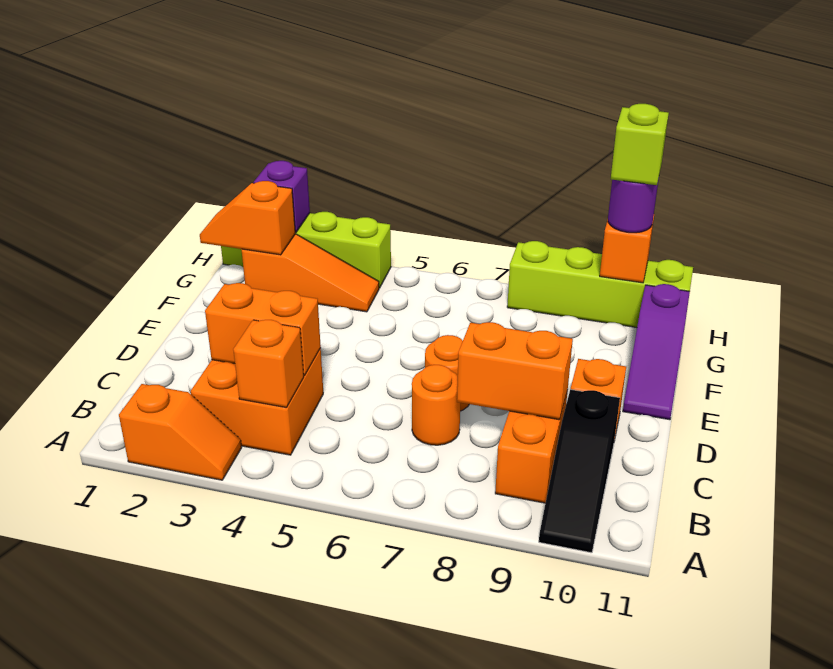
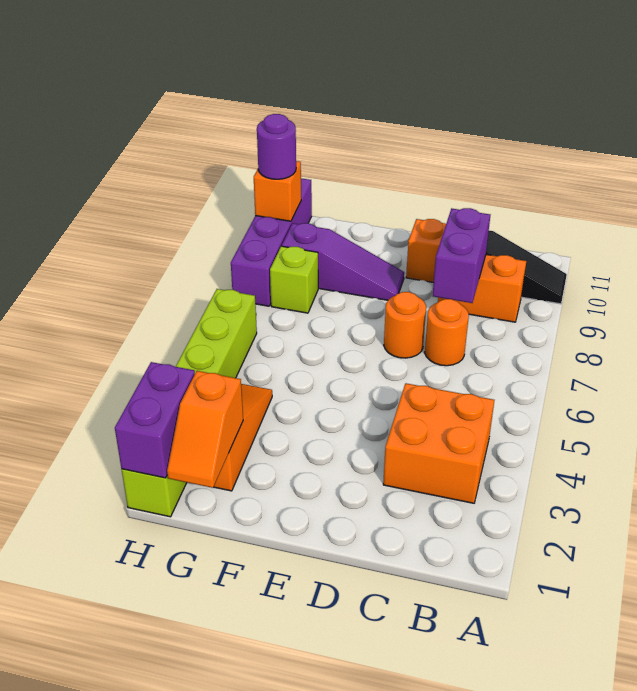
orange slope A2:A3 level 1 top 2 -> none
orange brick B4 level 2 -> none
orange brick C3:C4 level 2 -> none
orange brick C8:C9 level 2 -> purple brick C8:C9 level 2
purple slope E11:G11 level 1 top G -> purple slope E9:G9 level 1 top G
lime brick H1:H4 level 1 -> lime brick H1:H6 level 1
purple brick H2 level 2 -> purple brick H1:H2 level 2
lime brick H8:H11 level 1 -> purple brick H8:H11 level 1
lime brick H10 level 4 -> lime brick G8 level 1

